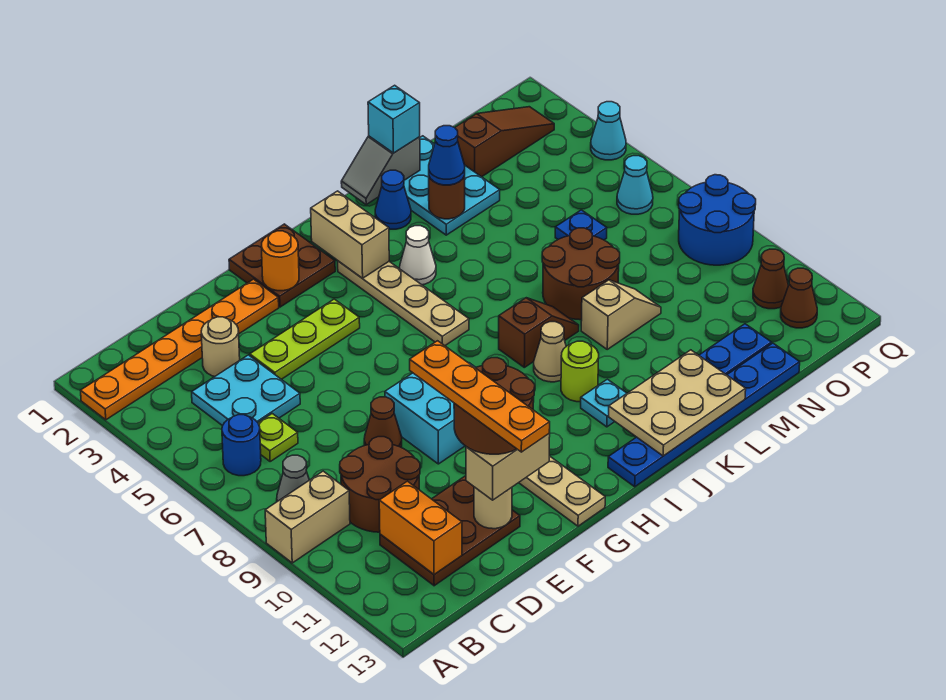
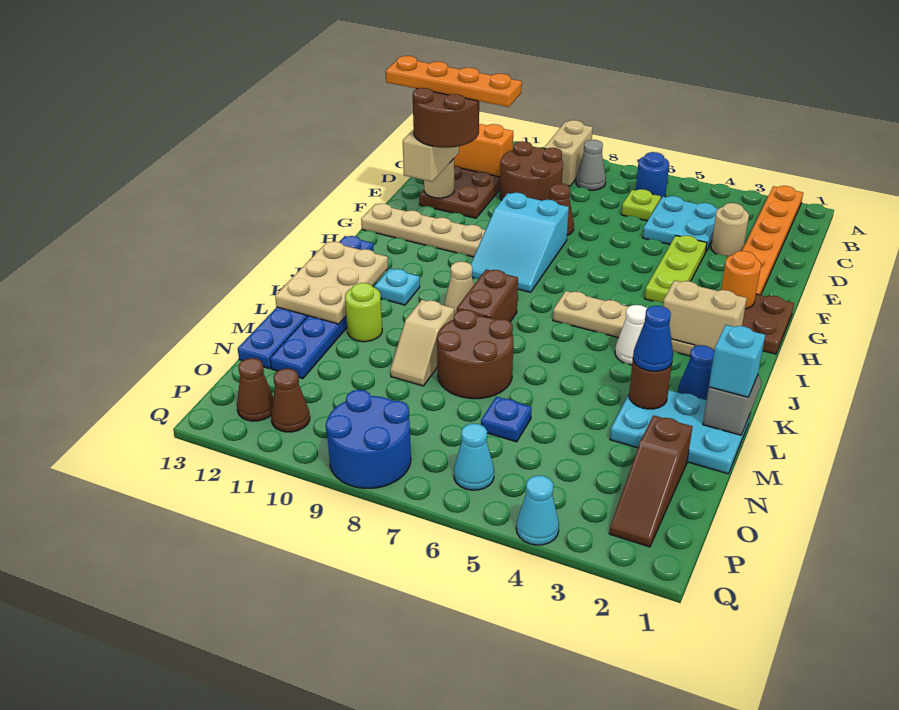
brown slope J8:K8 level 1 top J -> brown brick J8:K8 level 1
lime round brick J10 level 1 -> lime round brick L11 level 1

